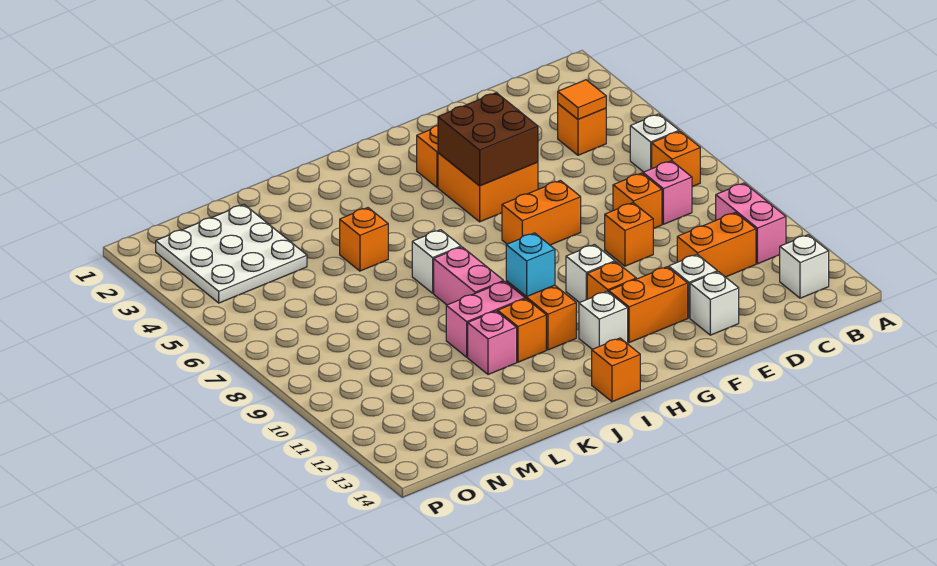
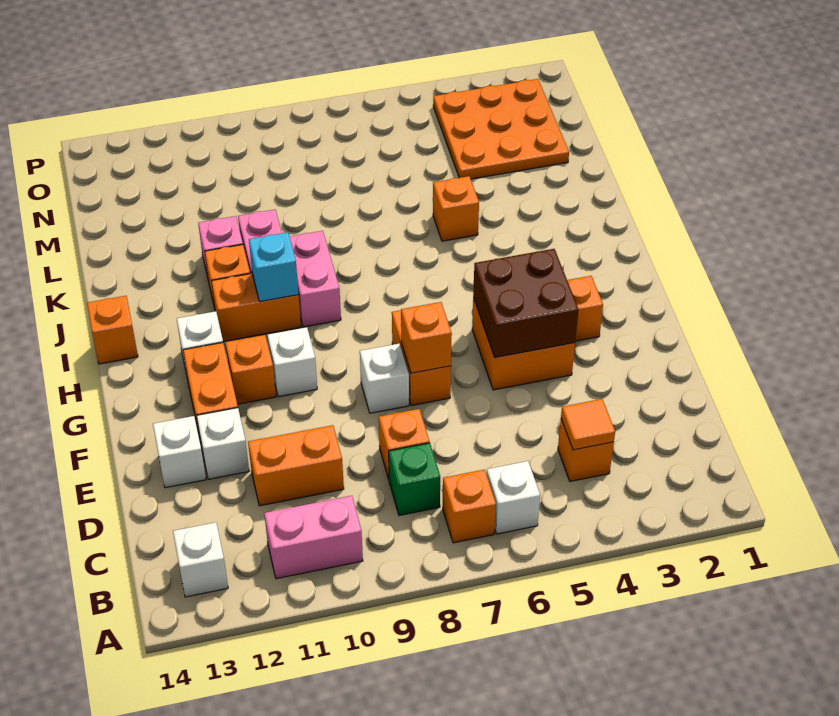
pink brick C8 level 1 -> green brick C8 level 1
orange brick C11:D11 level 1 -> orange brick D10:D11 level 1
orange brick E9 level 1 -> orange brick F7 level 2
white brick J7 level 1 -> white brick F8 level 1
pink brick J8:J9 level 1 -> pink brick I9:J9 level 1
white plate M2:O4 level 1 -> orange plate M2:O4 level 1

